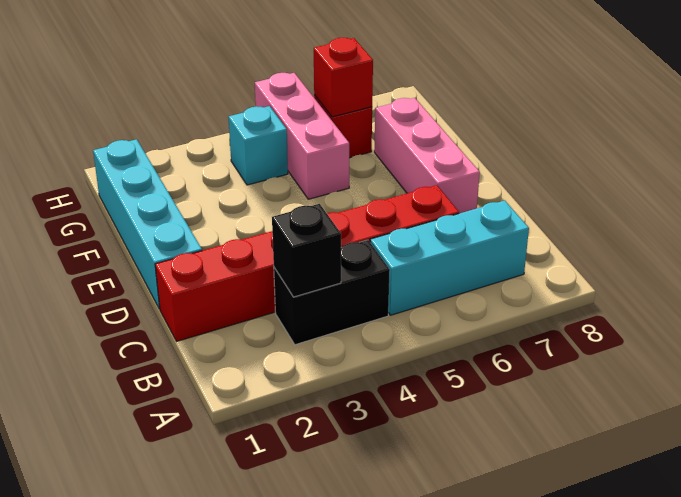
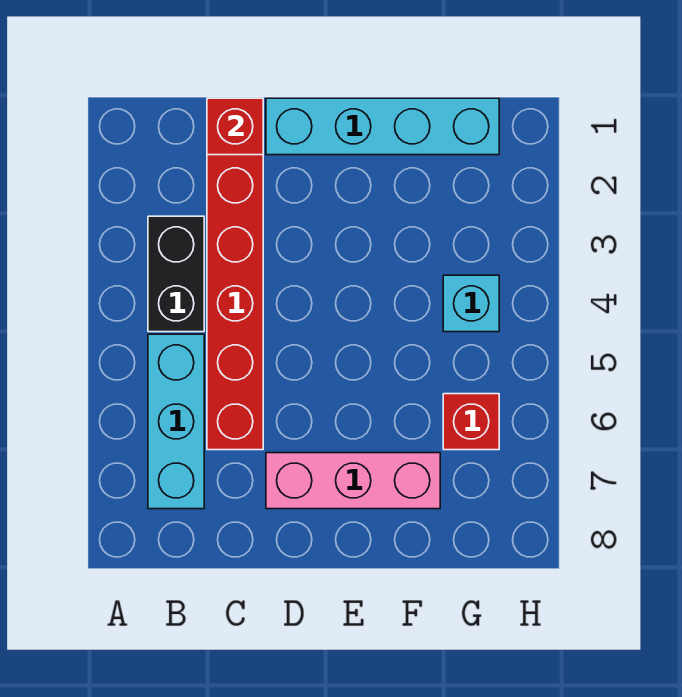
black brick B3 level 2 -> none
pink brick F5:H5 level 1 -> none
red brick G6 level 2 -> red brick C1 level 2

